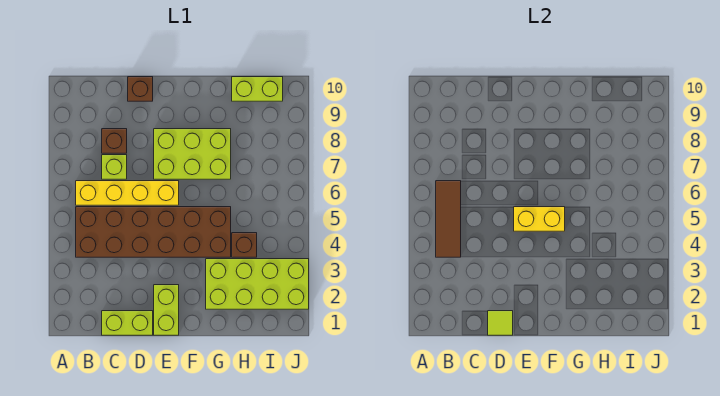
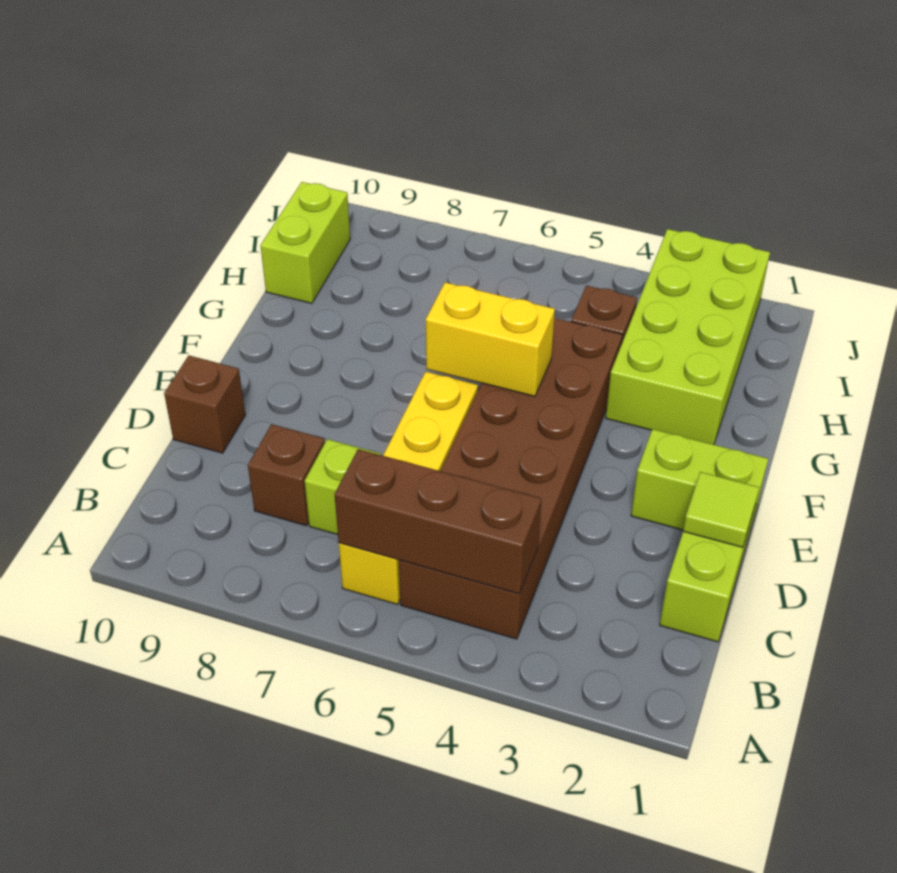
brown tile B4:B6 level 2 -> brown brick B4:B6 level 2
yellow brick E5:F5 level 2 -> yellow brick F5:F6 level 2
lime brick E7:G8 level 1 -> none

